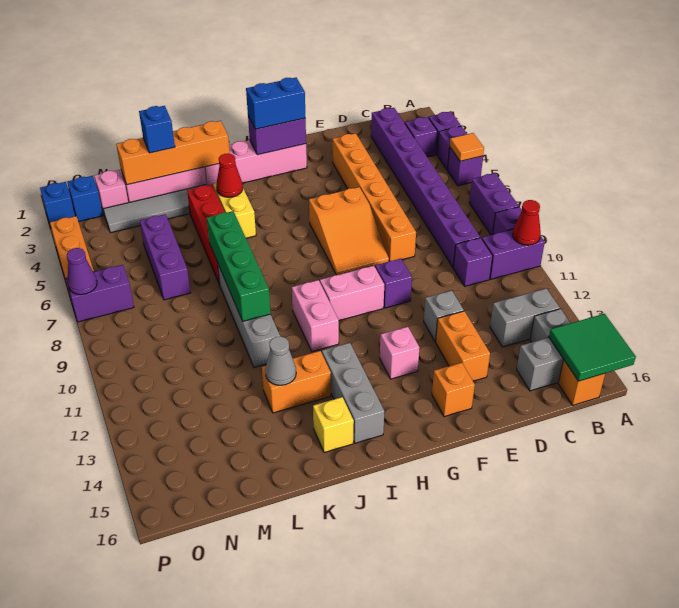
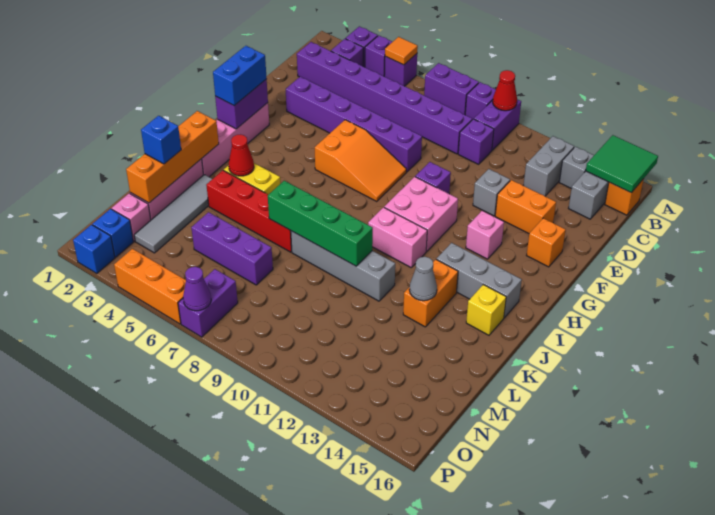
orange brick E3:E8 level 1 -> purple brick E3:E8 level 1
pink brick G10:H10 level 1 -> pink brick G10:H11 level 1

